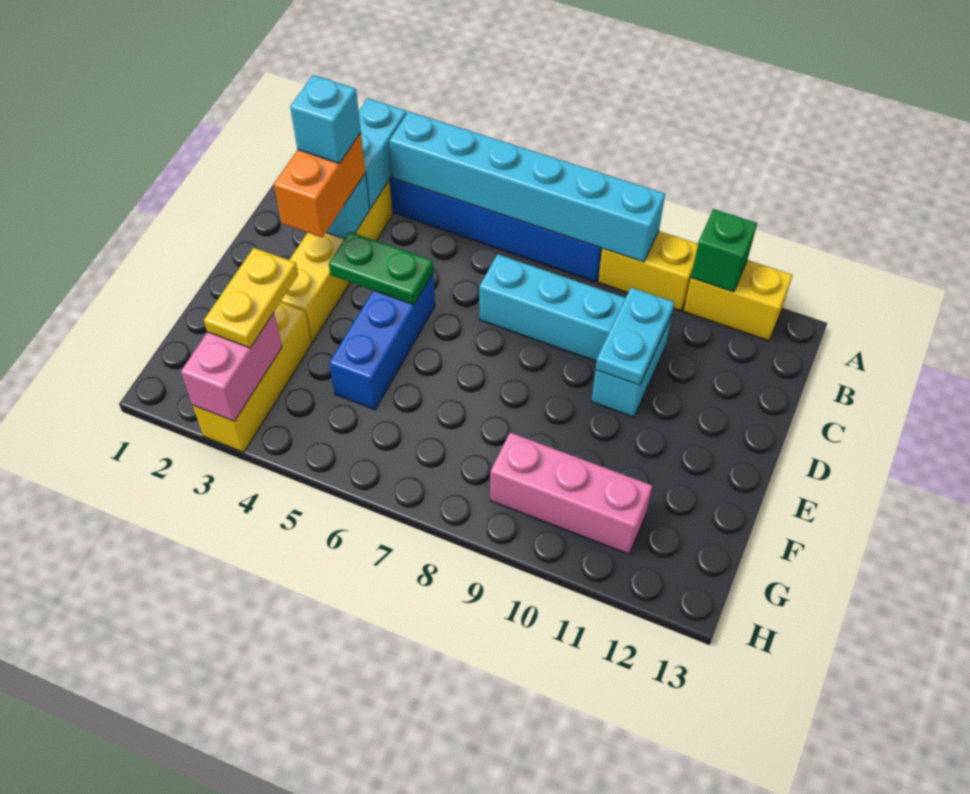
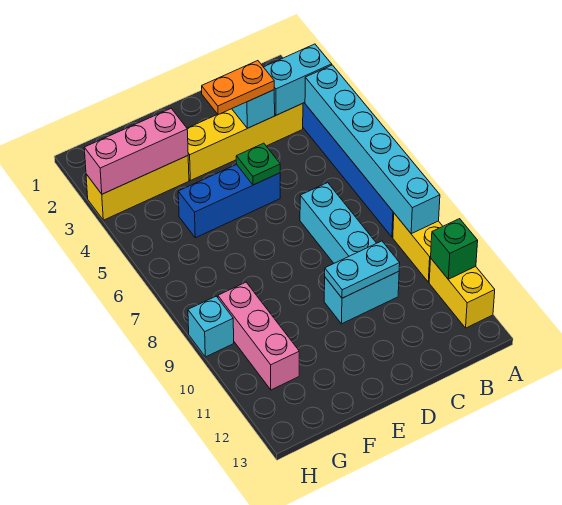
orange brick C3:D3 level 3 -> orange plate C3:D3 level 3
cyan brick C3 level 4 -> cyan brick H9 level 1
green plate D4:D5 level 2 -> green plate D5 level 2
yellow plate F3:G3 level 3 -> none
pink brick G3:H3 level 2 -> pink brick F3:H3 level 2

